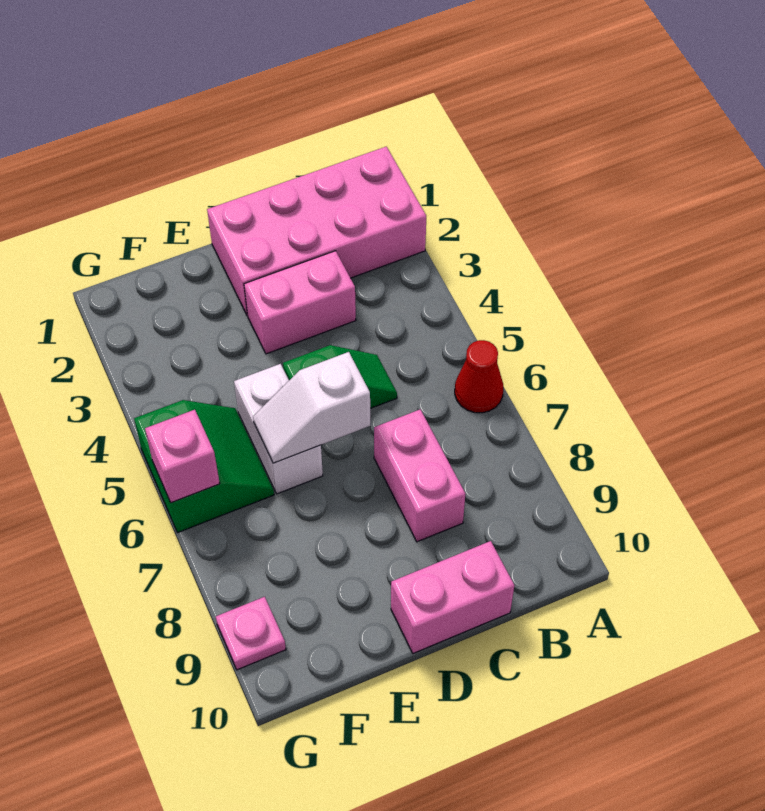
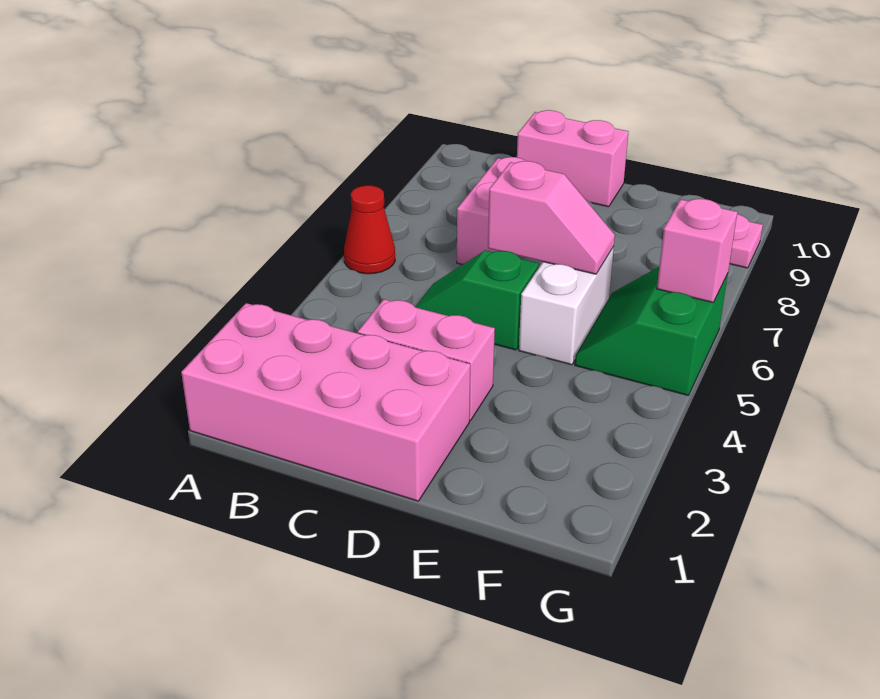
white slope D6:E6 level 2 top D -> pink slope D6:E6 level 2 top D

